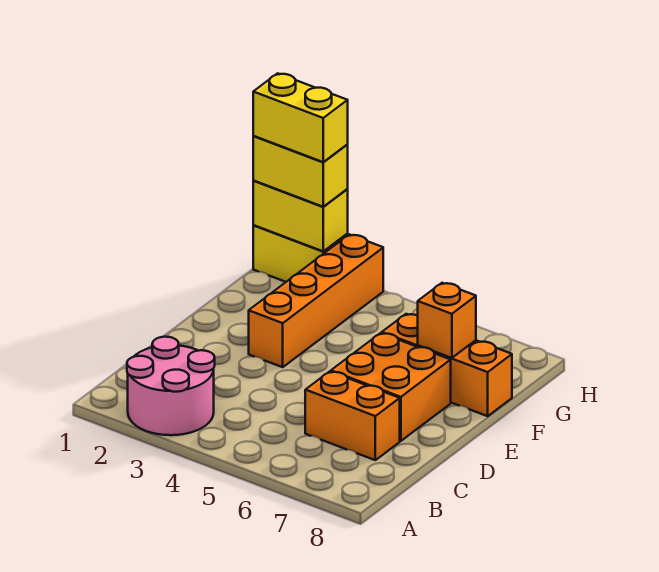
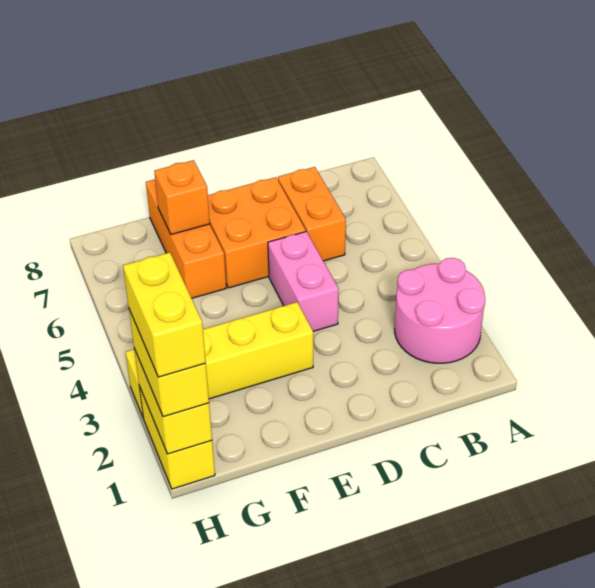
none -> pink brick D4:D5 level 1
orange brick E3:H3 level 1 -> yellow brick E3:H3 level 1

